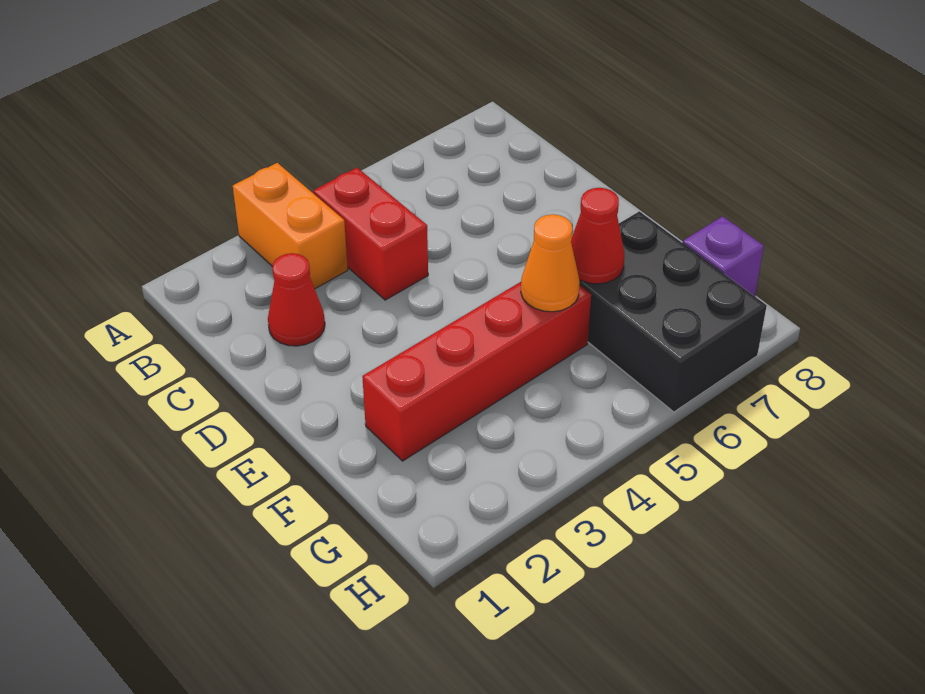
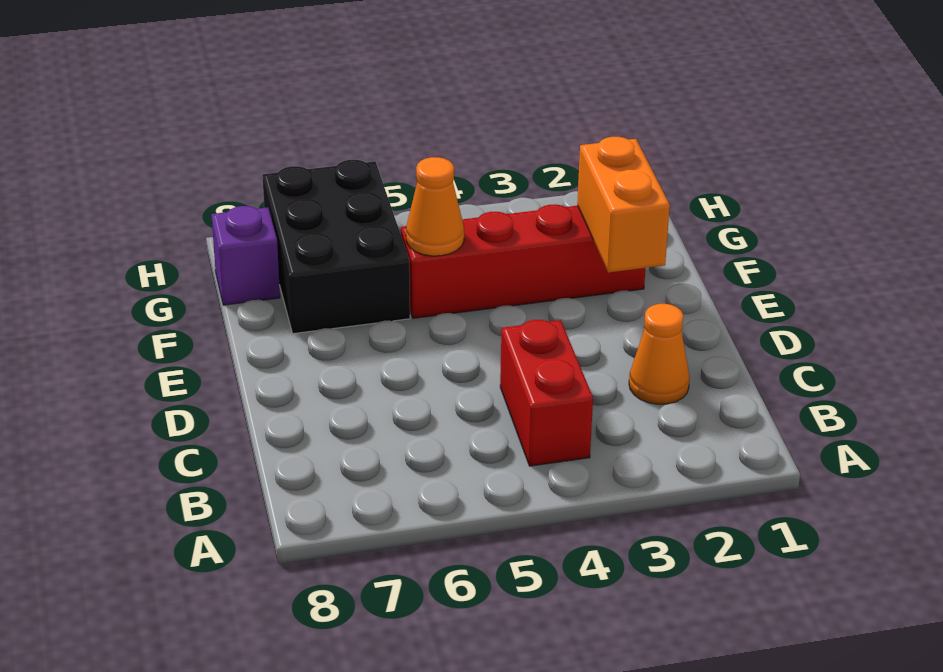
orange brick A3:B3 level 1 -> orange brick E2:F2 level 2
red cone C2 level 1 -> orange cone C2 level 1
red cone F6 level 2 -> none

